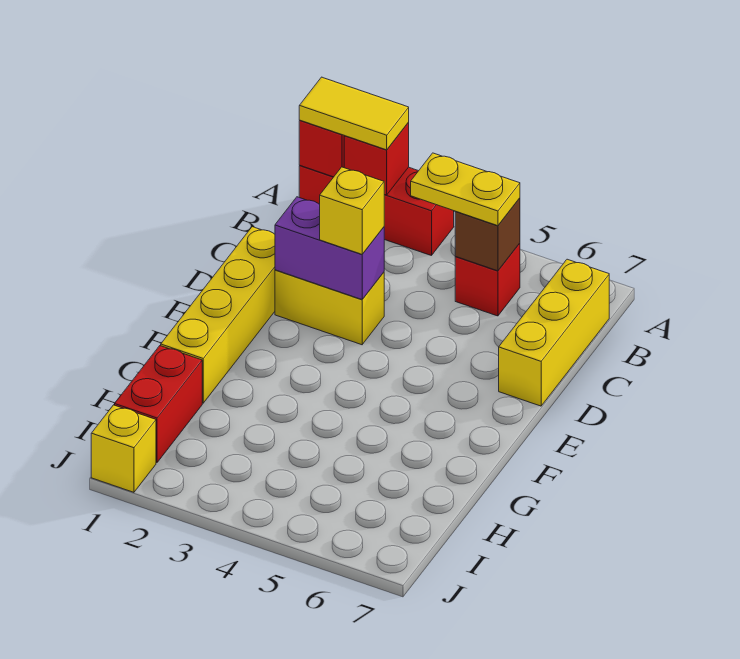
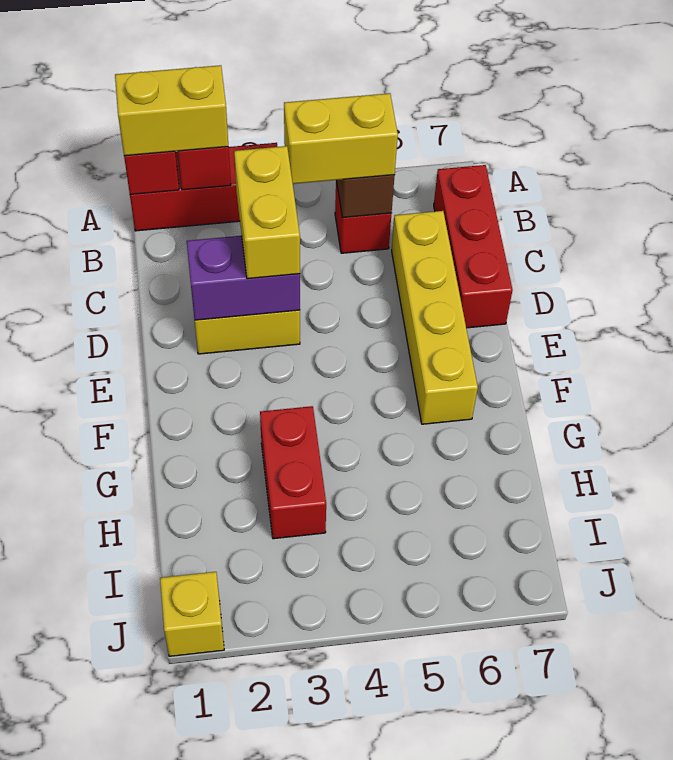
yellow tile A1:A2 level 3 -> yellow brick A1:A2 level 3
yellow plate B4:B5 level 3 -> yellow brick B4:B5 level 3
yellow brick B7:D7 level 1 -> red brick B7:D7 level 1
yellow brick D1:G1 level 1 -> yellow brick C6:F6 level 1
yellow brick D3 level 3 -> yellow brick C3:D3 level 3
red brick H1:I1 level 1 -> red brick G3:H3 level 1

